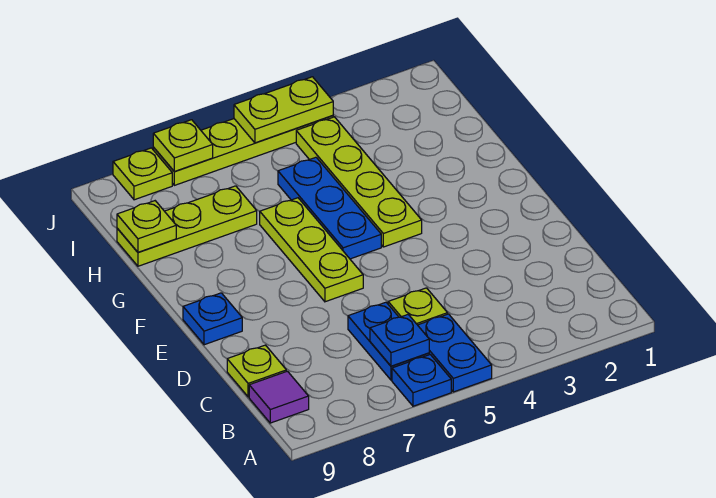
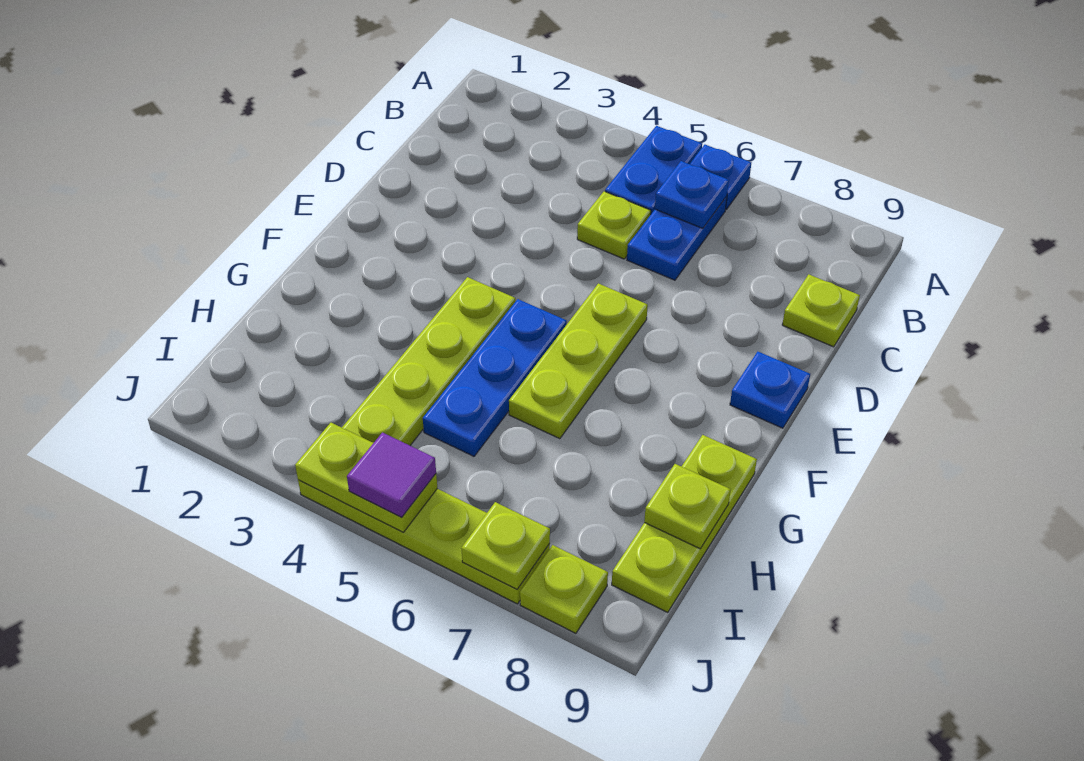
purple tile B9 level 1 -> purple tile J5 level 3
lime plate H7:H9 level 1 -> lime plate G9:I9 level 1

